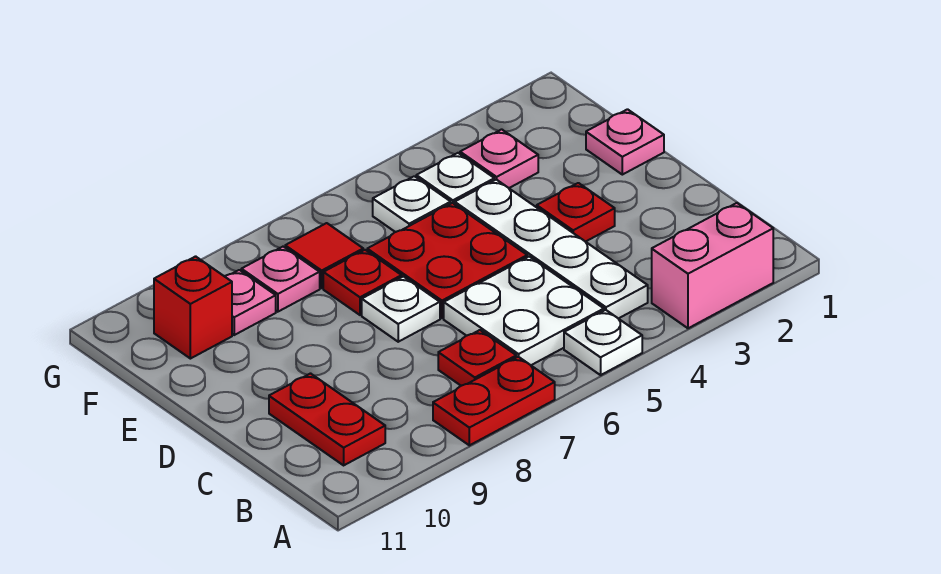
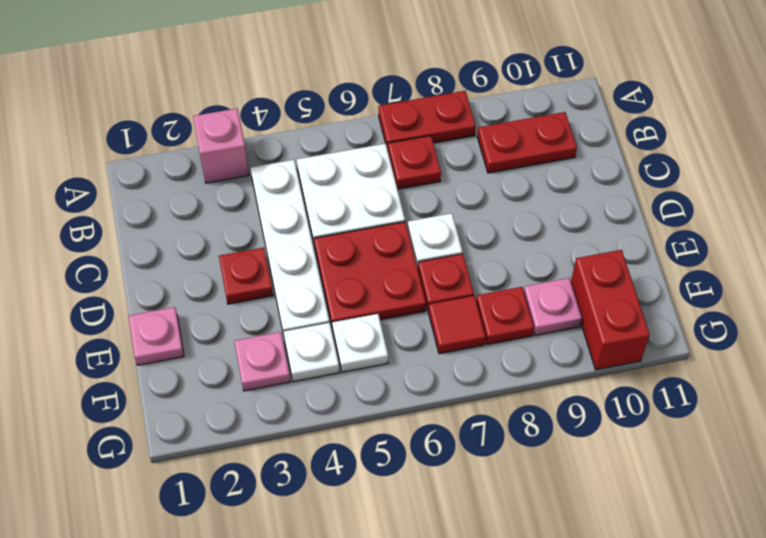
pink brick A2:A3 level 1 -> pink brick A3 level 1
white plate A5 level 1 -> none
red plate B10:C10 level 1 -> red plate B9:B10 level 1
pink plate F8 level 1 -> red plate F8 level 1
red brick F10 level 1 -> red brick F10:G10 level 1

